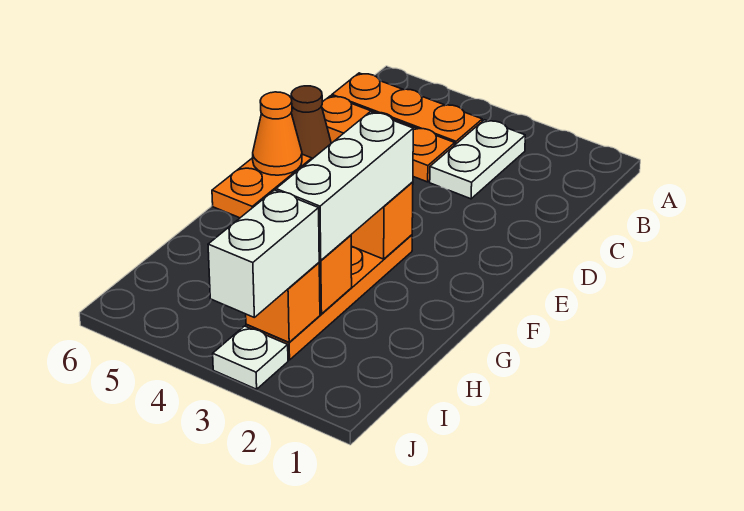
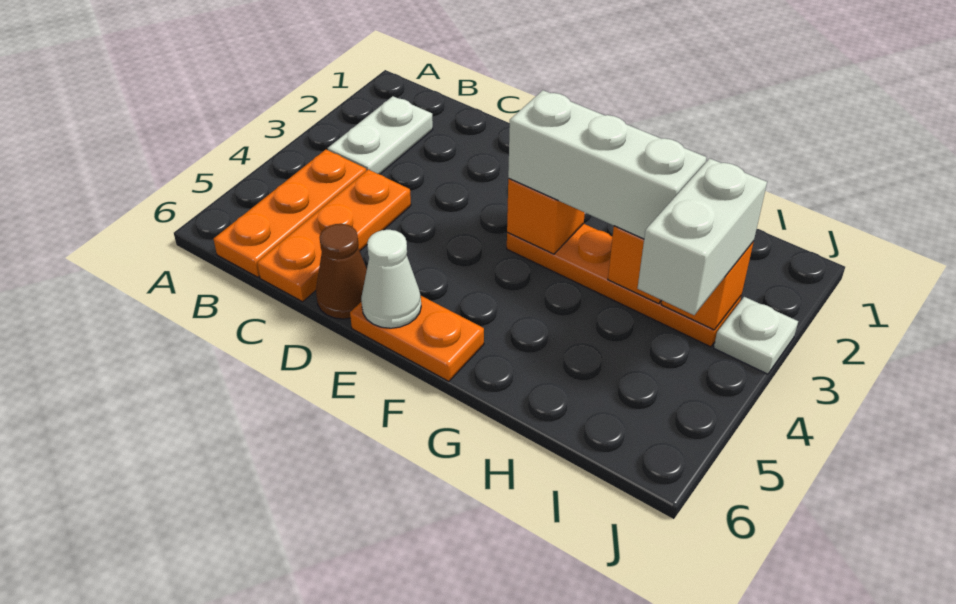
white plate B3:C3 level 1 -> white plate B2:B3 level 1
orange cone E6 level 2 -> white cone E6 level 2
white brick I3:J3 level 3 -> white brick I3:I4 level 3

